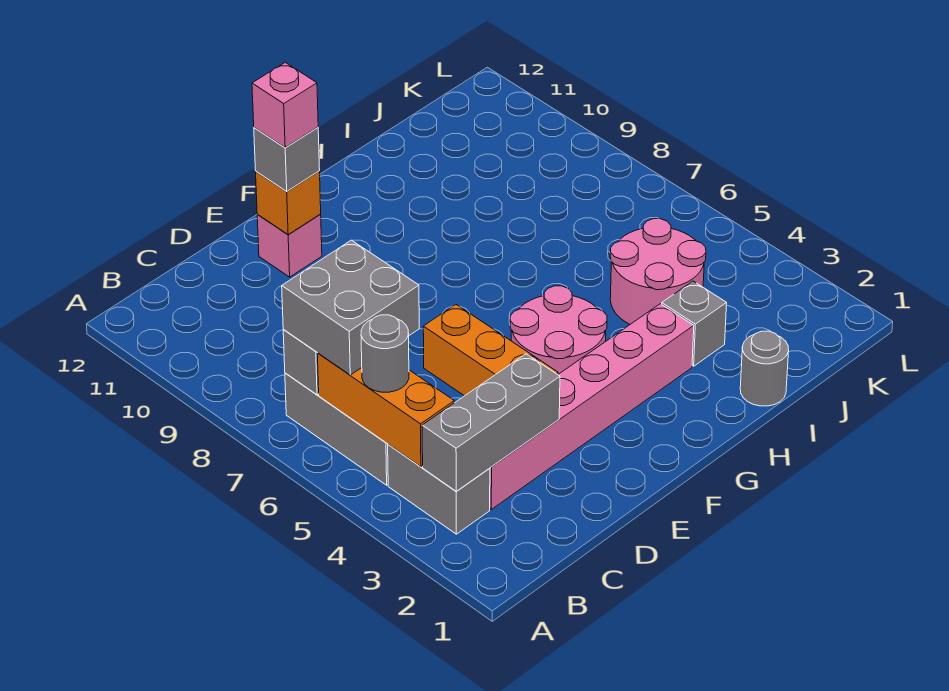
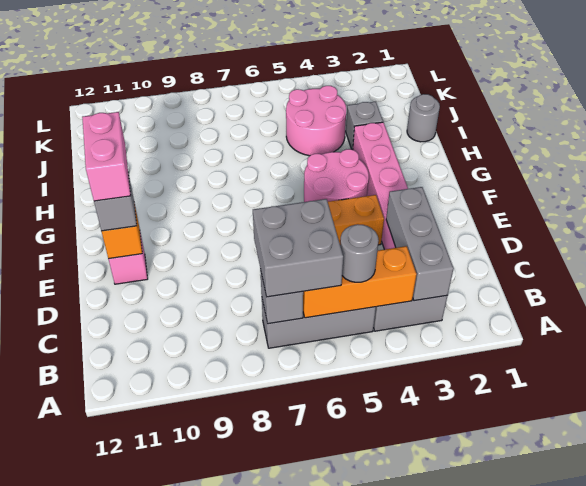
pink brick E11 level 4 -> pink brick E11:F11 level 4

